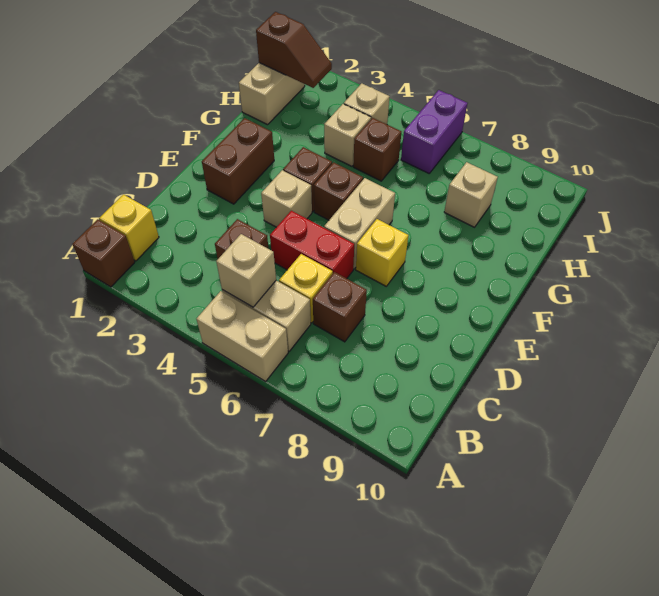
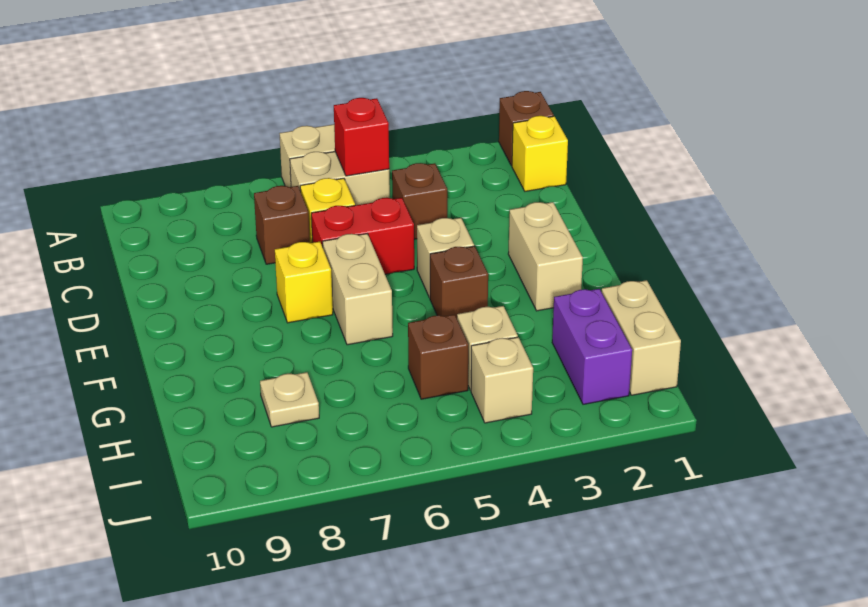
tan brick B5 level 2 -> red brick B5 level 2
brown brick E2:F2 level 1 -> tan brick E2:F2 level 1
brown brick F5 level 1 -> none
tan brick H8 level 1 -> tan plate H8 level 1
brown slope I1:I2 level 2 top 1 -> none
purple brick I6:J6 level 1 -> purple brick H2:I2 level 1

